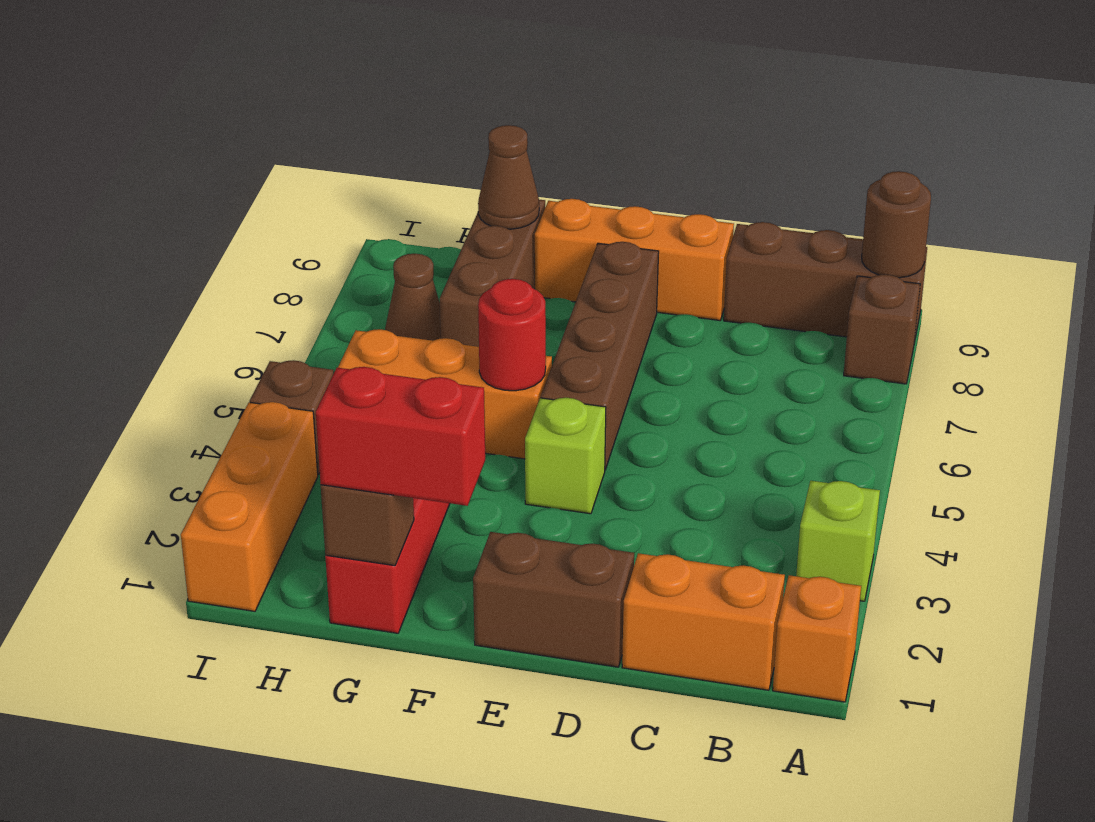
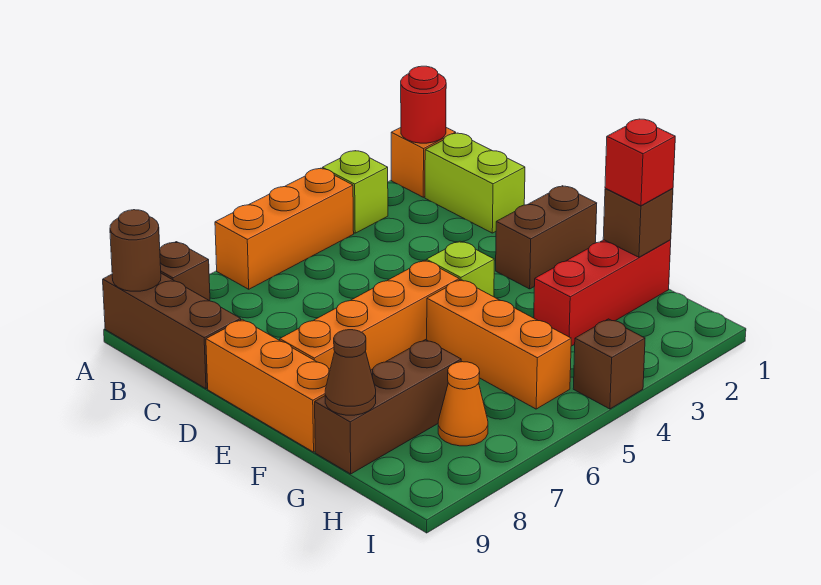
orange brick B1:C1 level 1 -> lime brick B1:C1 level 1
brown brick D1:E1 level 1 -> brown brick E1:E2 level 1
brown brick E5:E8 level 1 -> orange brick E5:E8 level 1
red brick F1:G1 level 3 -> red brick G1 level 3
red round brick F5 level 2 -> red round brick A1 level 2
brown cone H7 level 1 -> orange cone H7 level 1
orange brick I1:I3 level 1 -> orange brick A4:A6 level 1

